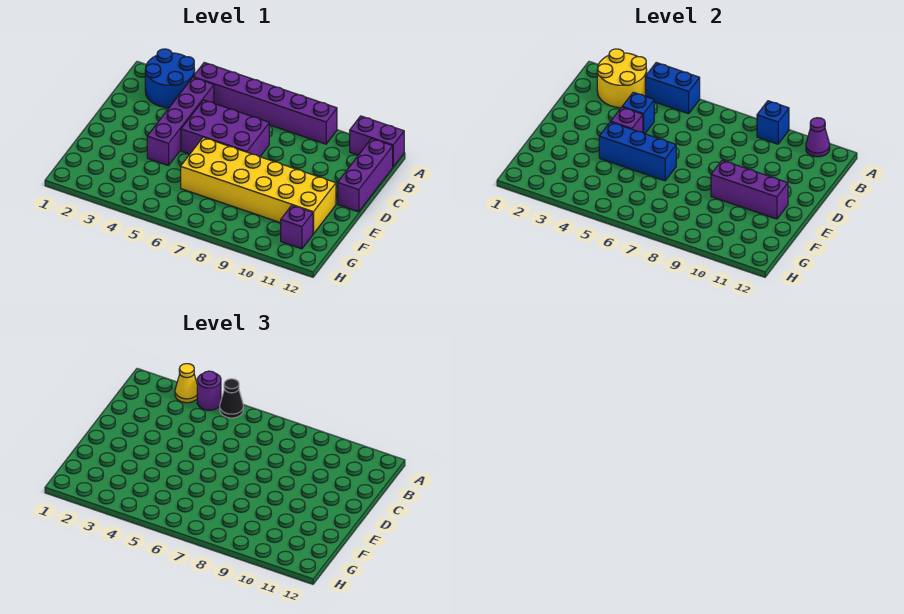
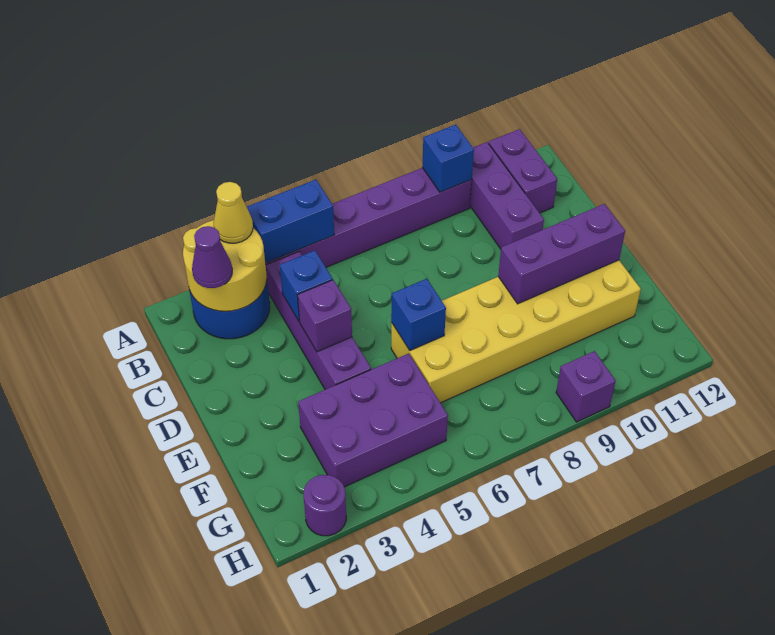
purple round brick A4 level 3 -> purple round brick H2 level 1
black cone A5 level 3 -> none
purple brick A11:A12 level 1 -> purple brick A11:B11 level 1
purple cone A11 level 2 -> purple cone B2 level 3
purple brick B12:D12 level 1 -> purple brick A10:C10 level 1
purple brick C5:D7 level 1 -> purple brick F3:G5 level 1
blue brick E4:E6 level 2 -> blue brick E6 level 2
purple brick G11 level 1 -> purple brick H9 level 1

